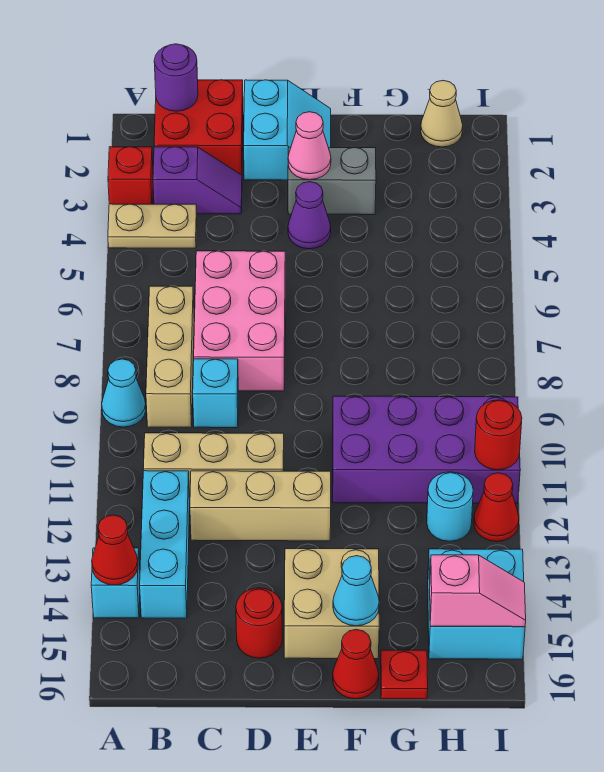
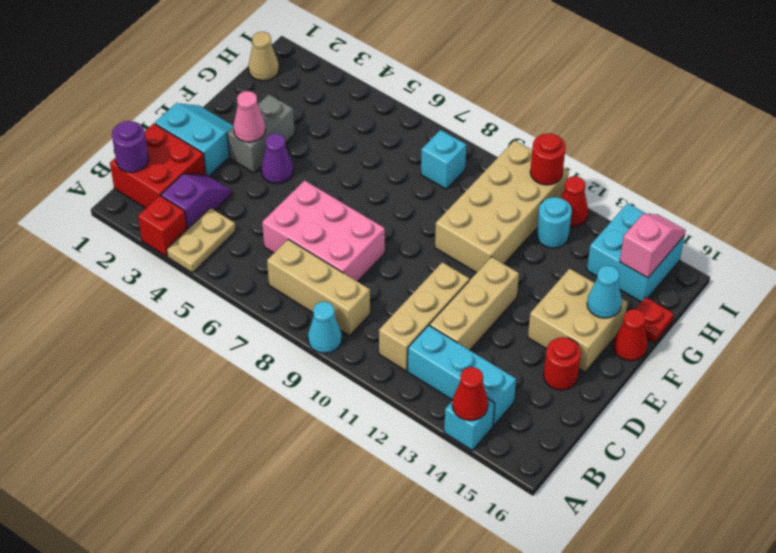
cyan brick C9 level 1 -> cyan brick H8 level 1
purple brick F10:I11 level 1 -> tan brick F10:I11 level 1

